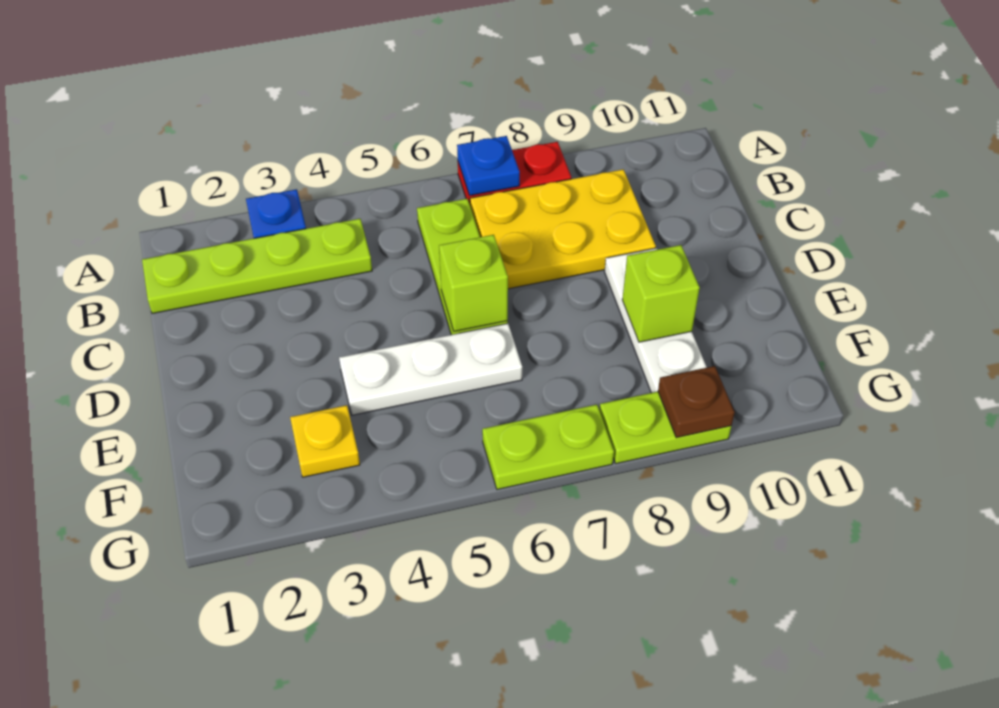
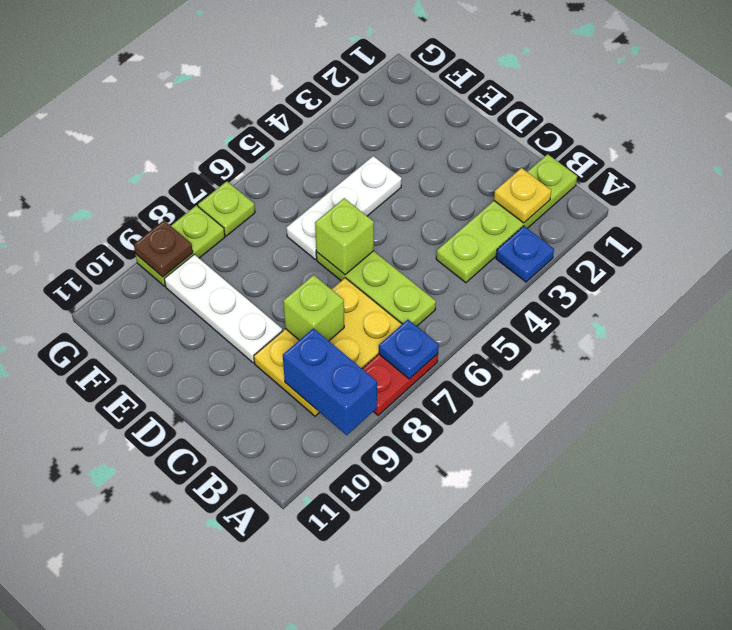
none -> blue brick A9:B9 level 2
lime brick E9 level 2 -> lime brick C8 level 2
yellow plate F3 level 1 -> yellow plate B2 level 2
lime plate G6:G7 level 1 -> lime plate G7 level 1

